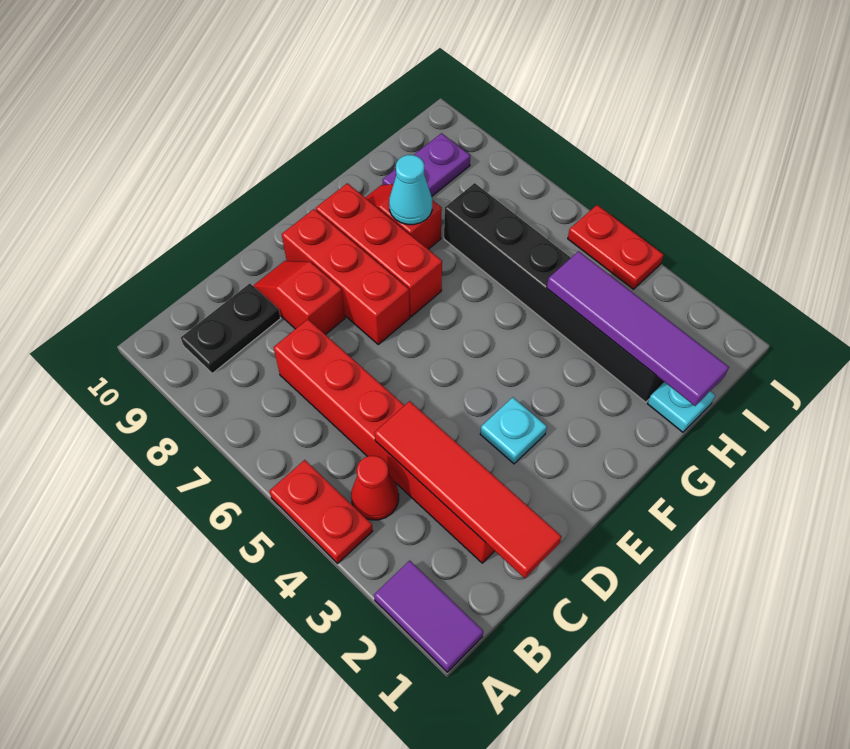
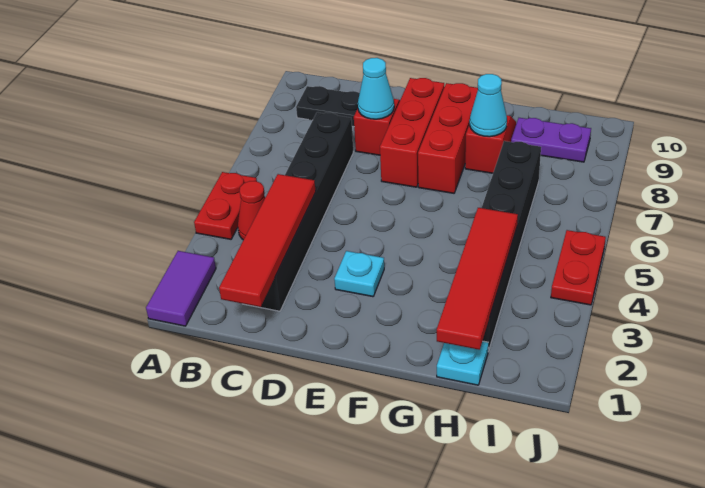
red brick C2:C7 level 1 -> black brick C2:C7 level 1
none -> cyan cone D8 level 2
purple tile H1:H4 level 2 -> red tile H1:H4 level 2

